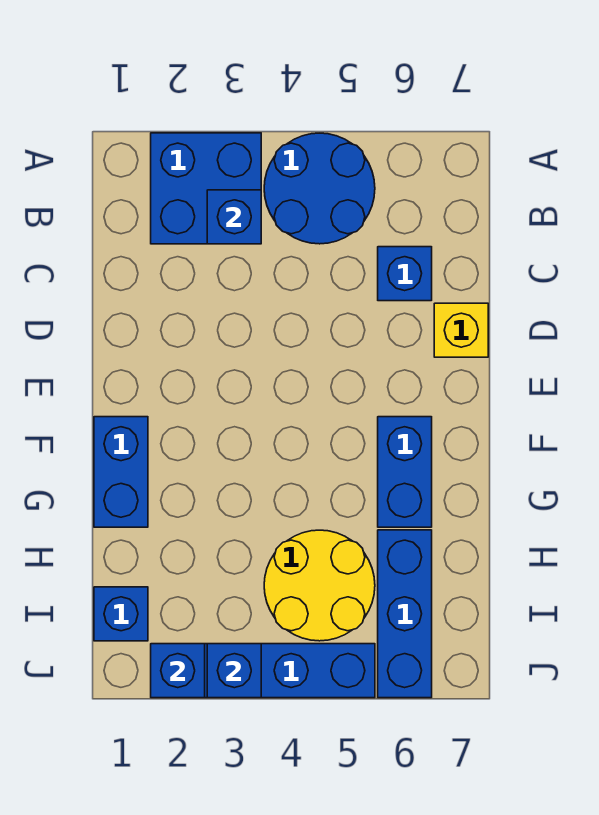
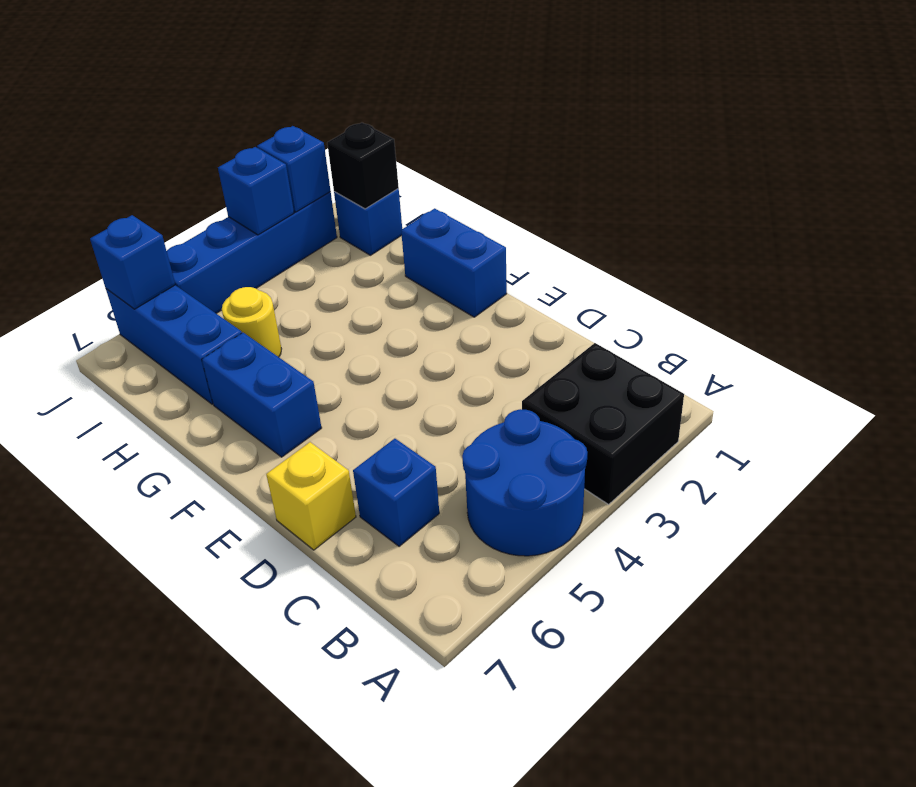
blue brick A2:B3 level 1 -> black brick A2:B3 level 1
blue brick B3 level 2 -> blue brick J6 level 2
yellow round brick H4:I5 level 1 -> yellow round brick H5 level 1
none -> black brick I1 level 2

